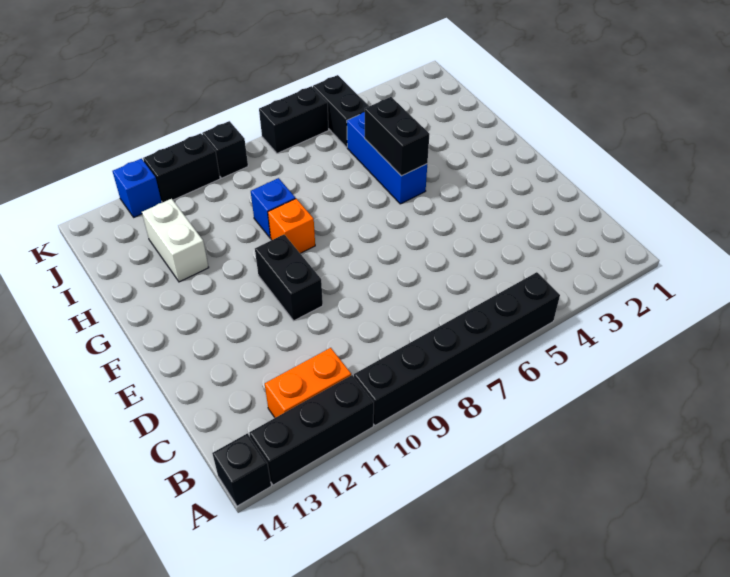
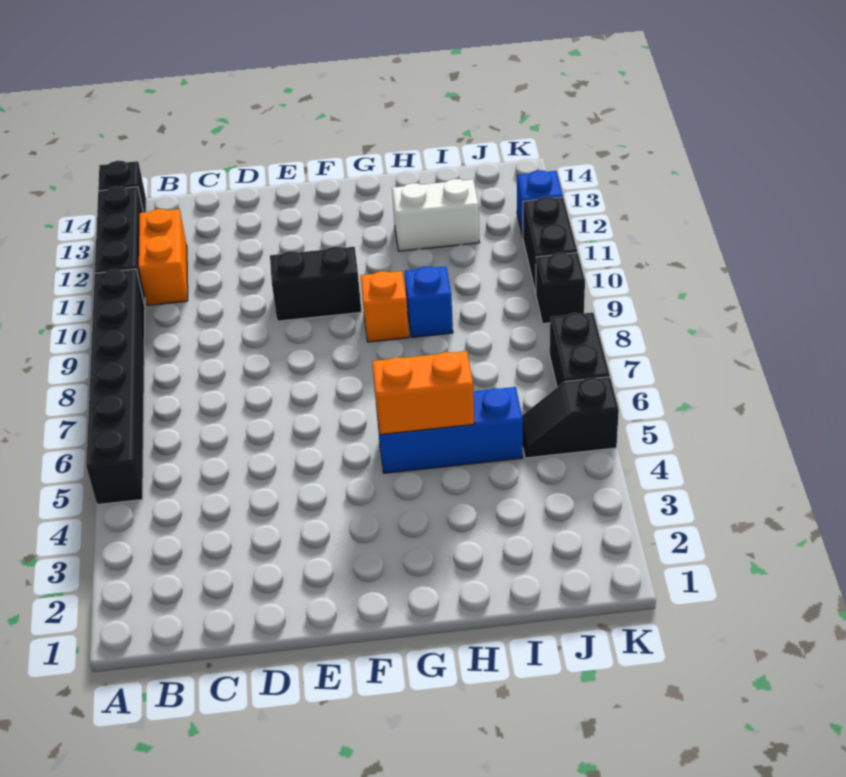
black brick G5:H5 level 2 -> orange brick G5:H5 level 2
black brick J5:K5 level 1 -> black slope J5:K5 level 1 top K

